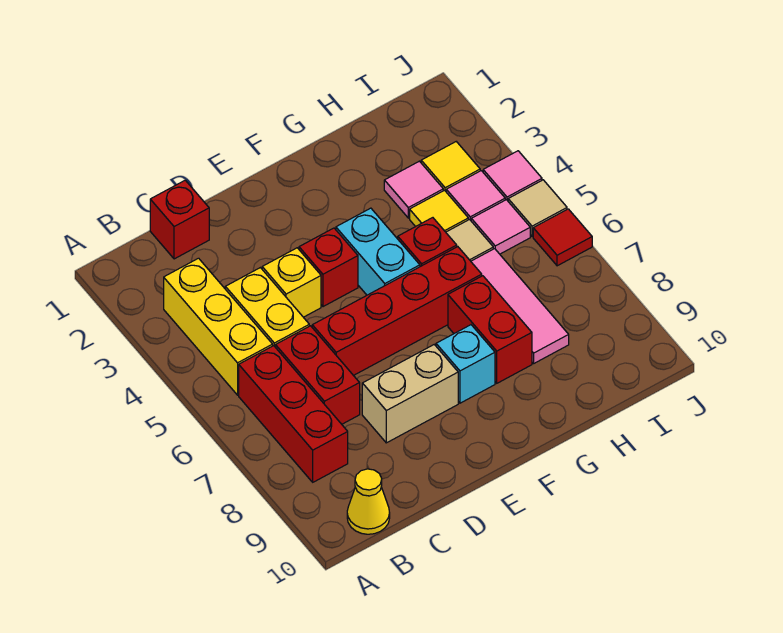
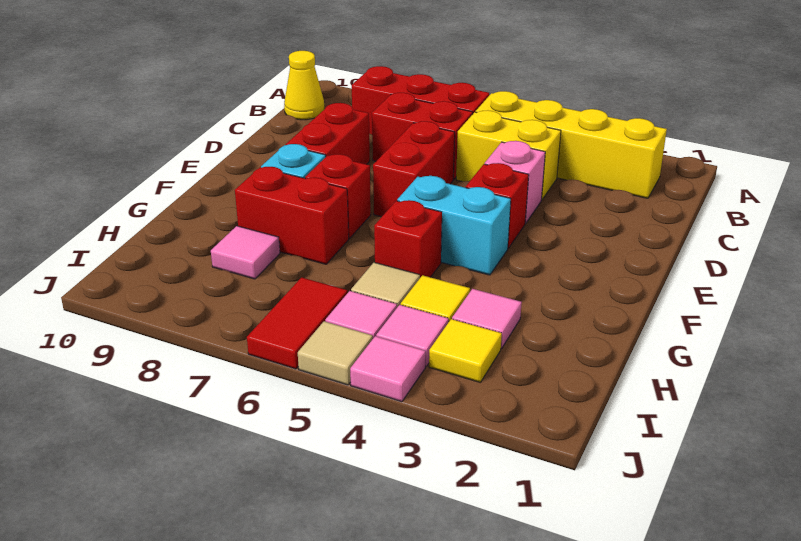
yellow brick B3:B5 level 1 -> yellow brick B2:B5 level 1
red brick C1 level 1 -> red brick F7 level 1
yellow brick D4 level 1 -> pink brick D4 level 1
red brick D6:G6 level 1 -> red brick D6:E6 level 1
tan brick D8:E8 level 1 -> red brick D8:E8 level 1
pink tile H6:H8 level 1 -> pink tile H8 level 1
red tile J6 level 1 -> red tile I6:J6 level 1

